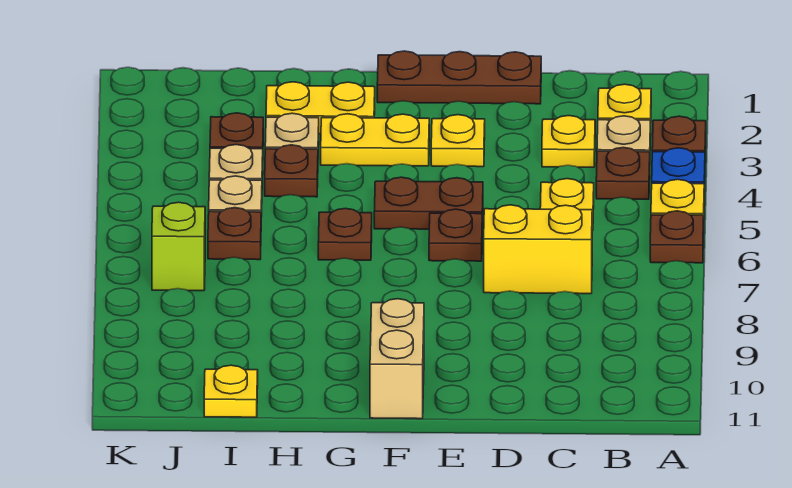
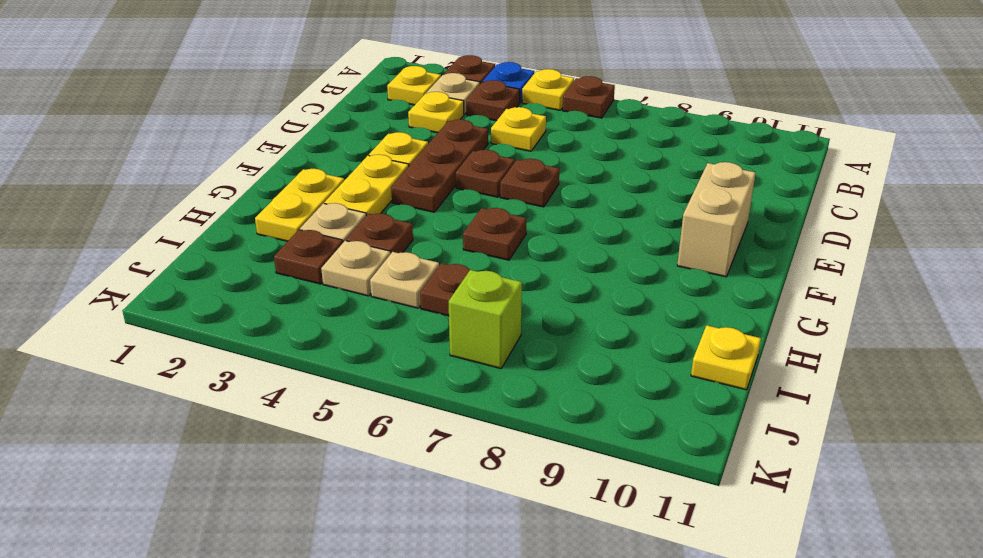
yellow brick C7:D7 level 1 -> none
brown plate D1:F1 level 1 -> brown plate D4:F4 level 1
brown plate E5:F5 level 1 -> brown plate E5 level 1
tan brick F10:F11 level 1 -> tan brick E10:F10 level 1

